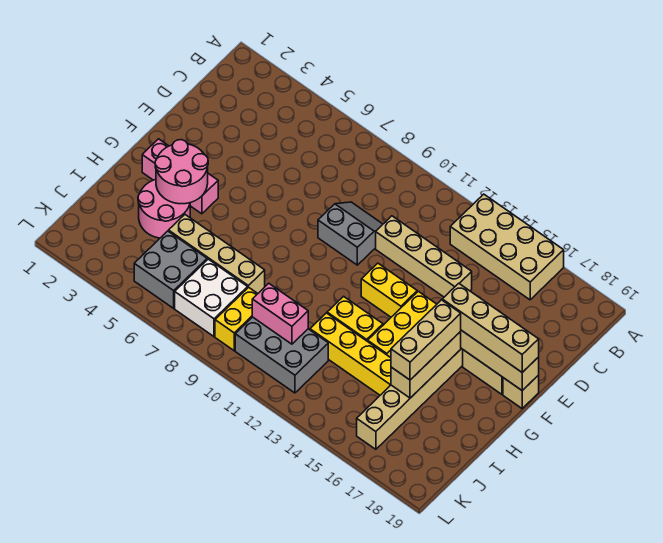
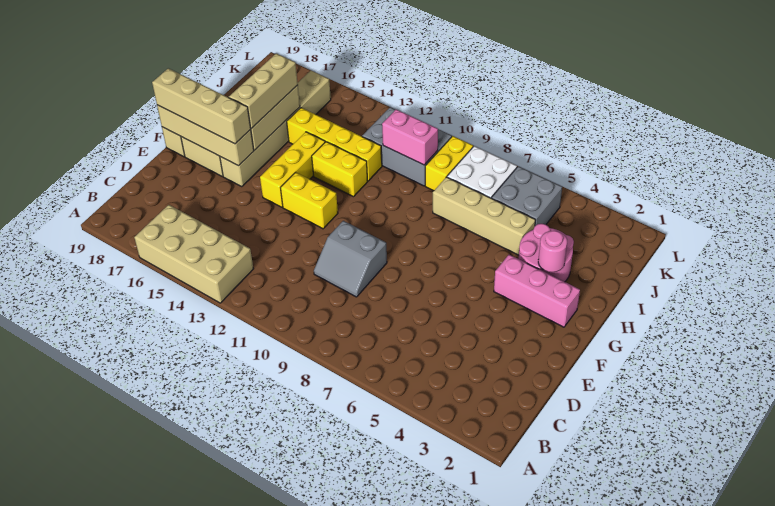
tan brick D11:D14 level 1 -> none
pink round brick G3:H4 level 2 -> pink round brick H3 level 2

